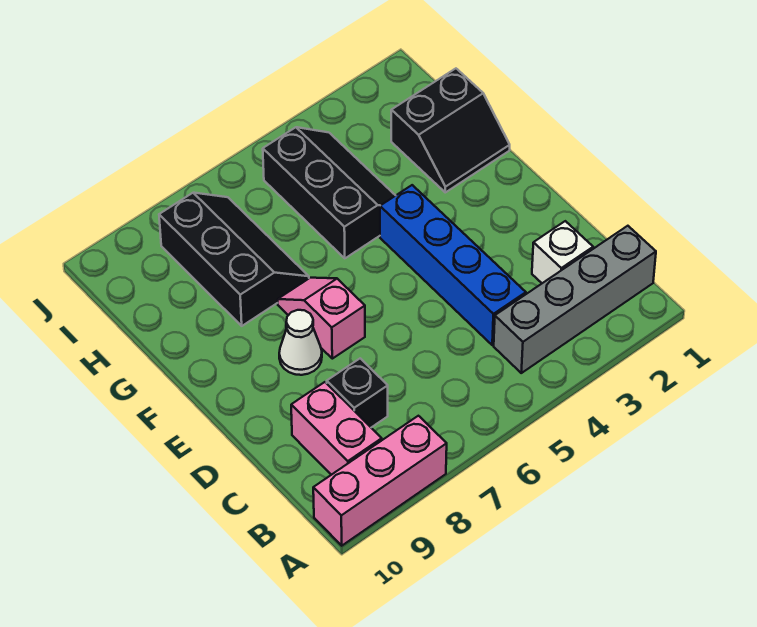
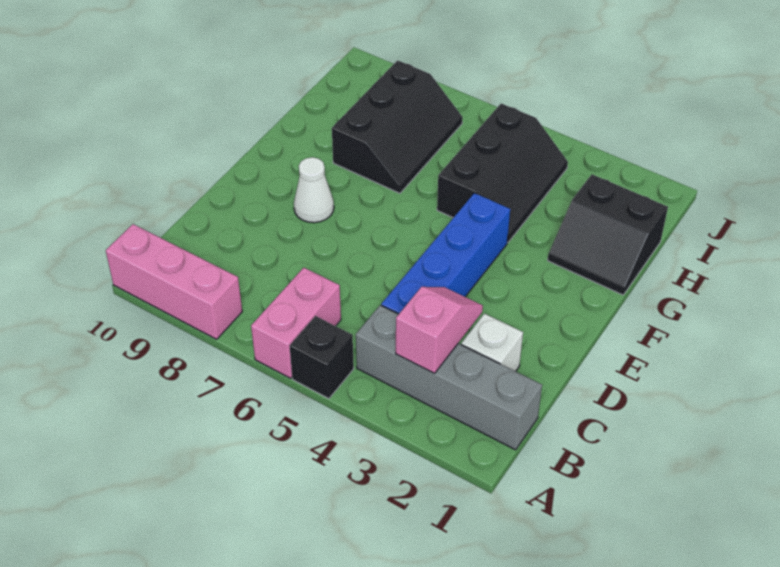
pink brick B9:C9 level 1 -> pink brick A6:B6 level 1
black brick C8 level 1 -> black brick A5 level 1
pink slope E7:F7 level 1 top E -> pink slope B3:C3 level 2 top B

